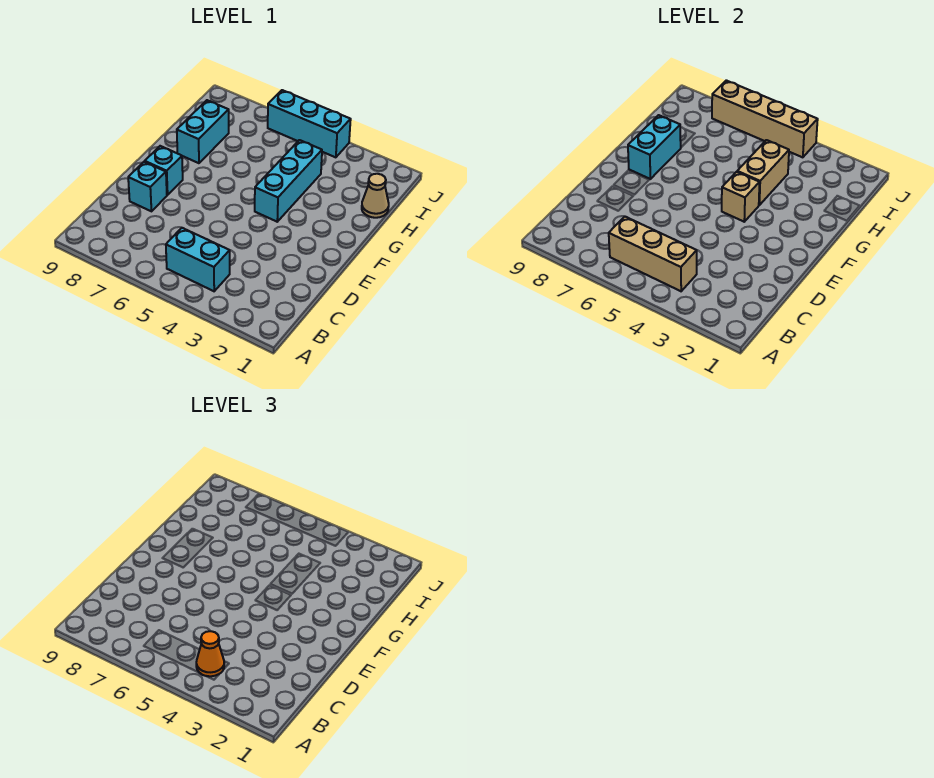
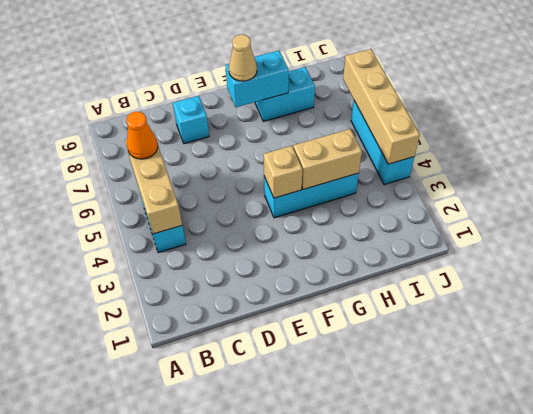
orange cone B4 level 3 -> orange cone B6 level 3
cyan brick E8 level 1 -> none
tan cone H1 level 1 -> tan cone F8 level 3

